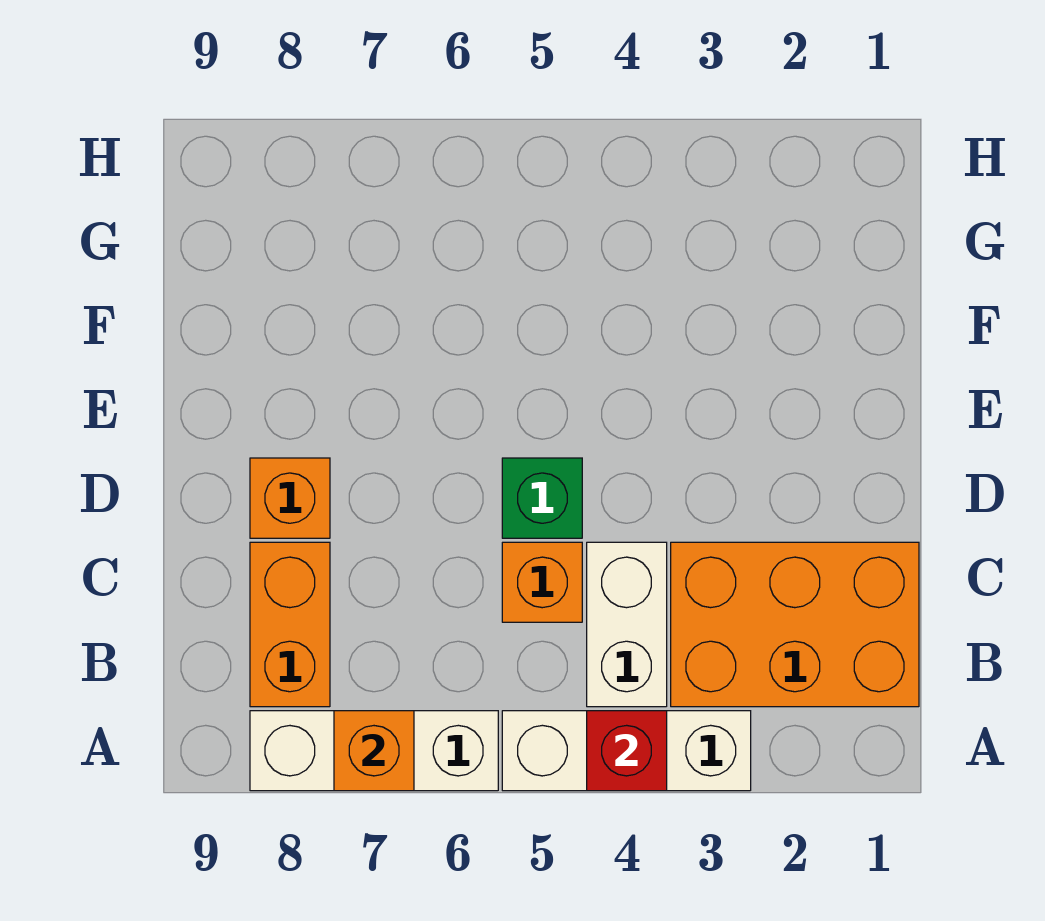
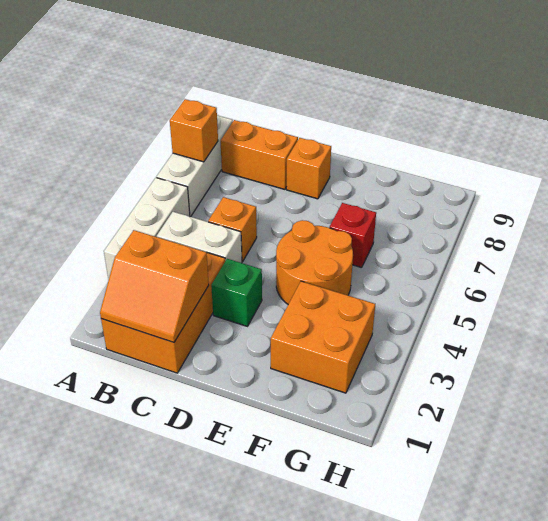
red brick A4 level 2 -> red brick F6 level 1
none -> orange slope B1:C2 level 2 top 2
green brick D5 level 1 -> green brick D3 level 1
none -> orange round brick E4:F5 level 1
none -> orange brick F2:G3 level 1

